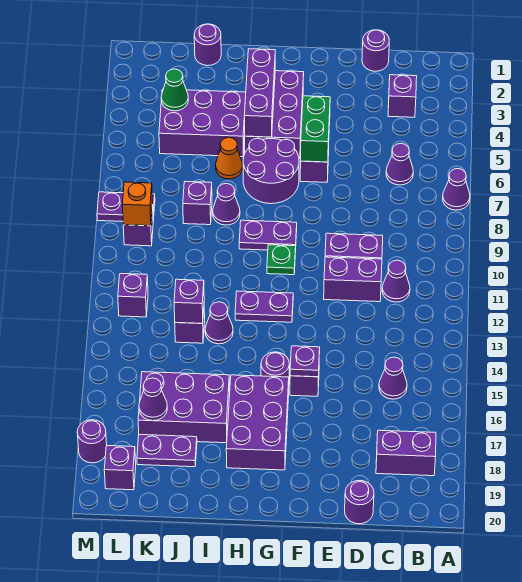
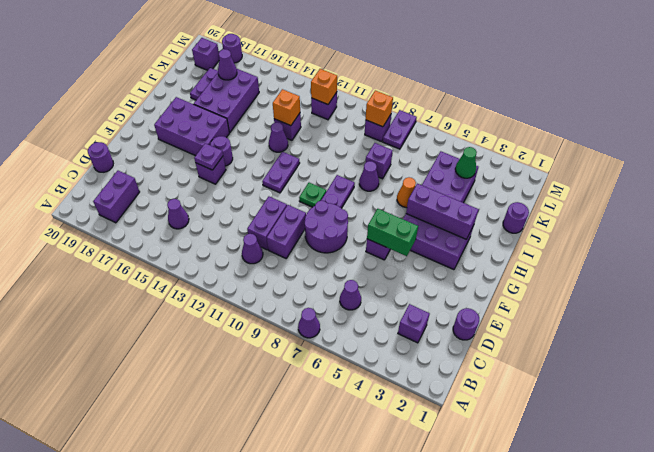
purple round brick G6:H7 level 1 -> purple round brick E8:F9 level 1
purple brick J13 level 2 -> orange brick J13 level 2
none -> orange brick L12 level 2

